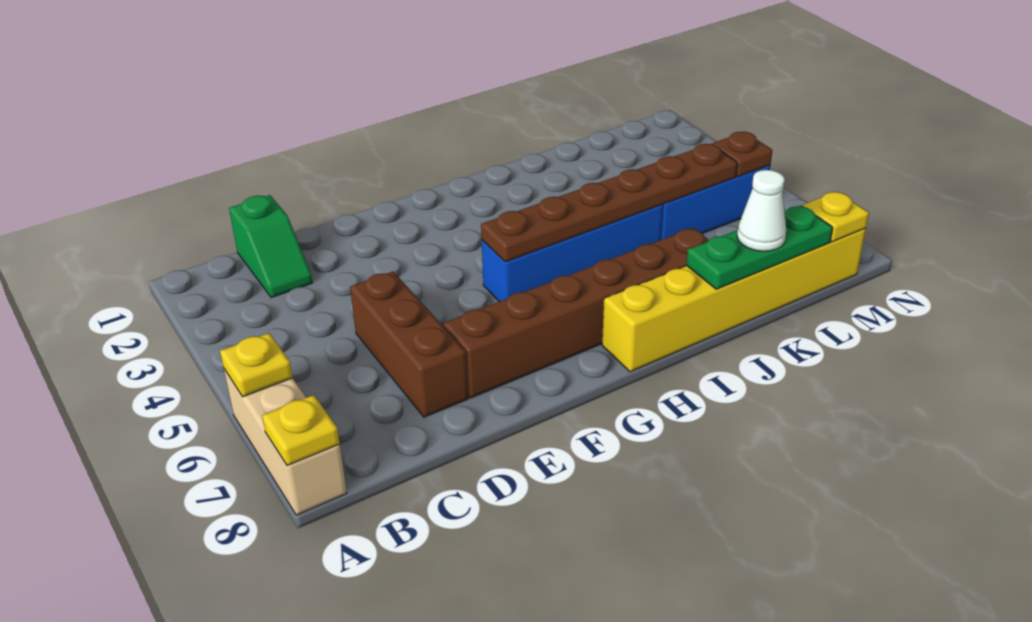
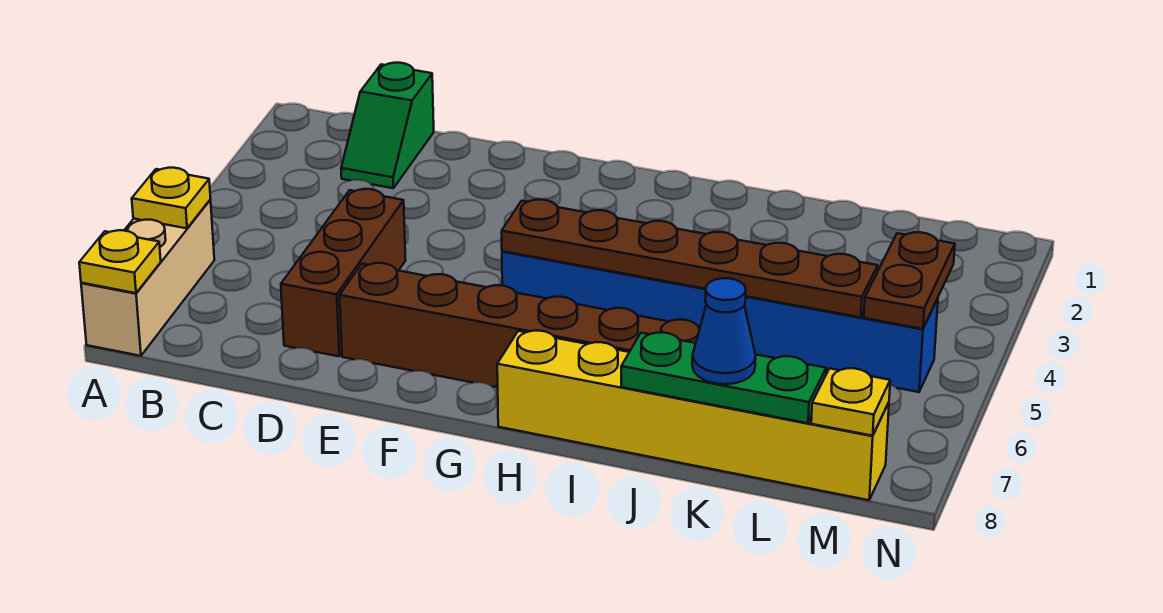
white cone K8 level 3 -> blue cone K8 level 3
brown plate M5 level 2 -> brown plate M4:M5 level 2

